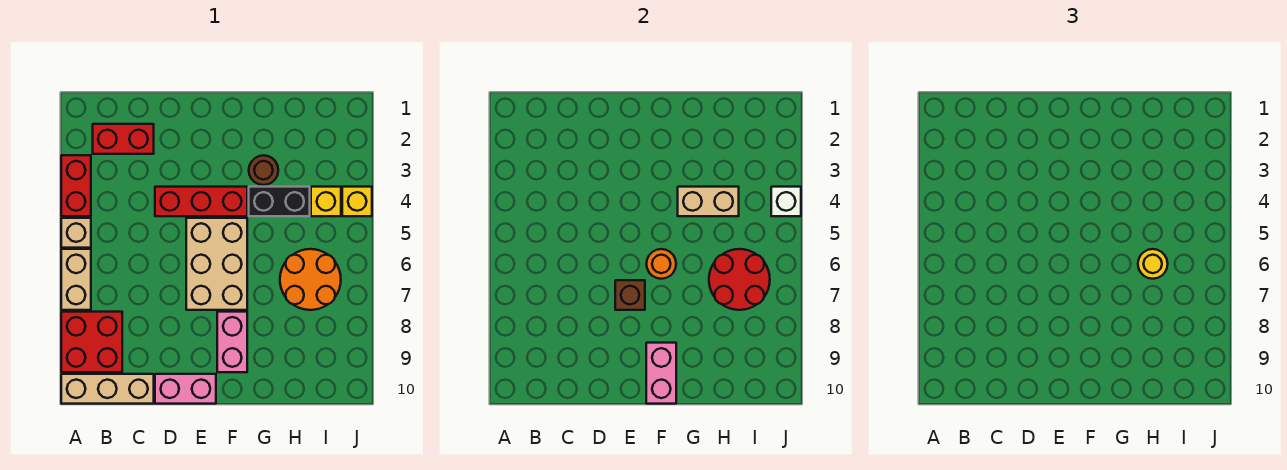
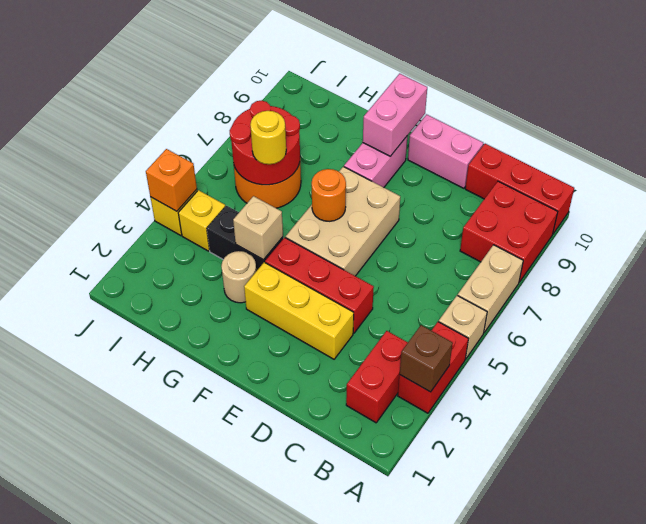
tan brick A10:C10 level 1 -> red brick A10:C10 level 1
red brick B2:C2 level 1 -> red brick B2:B3 level 1
none -> yellow brick D3:F3 level 1
brown brick E7 level 2 -> brown brick A3 level 2
brown round brick G3 level 1 -> tan round brick G3 level 1
tan brick G4:H4 level 2 -> tan brick G4 level 2
white brick J4 level 2 -> orange brick J4 level 2

